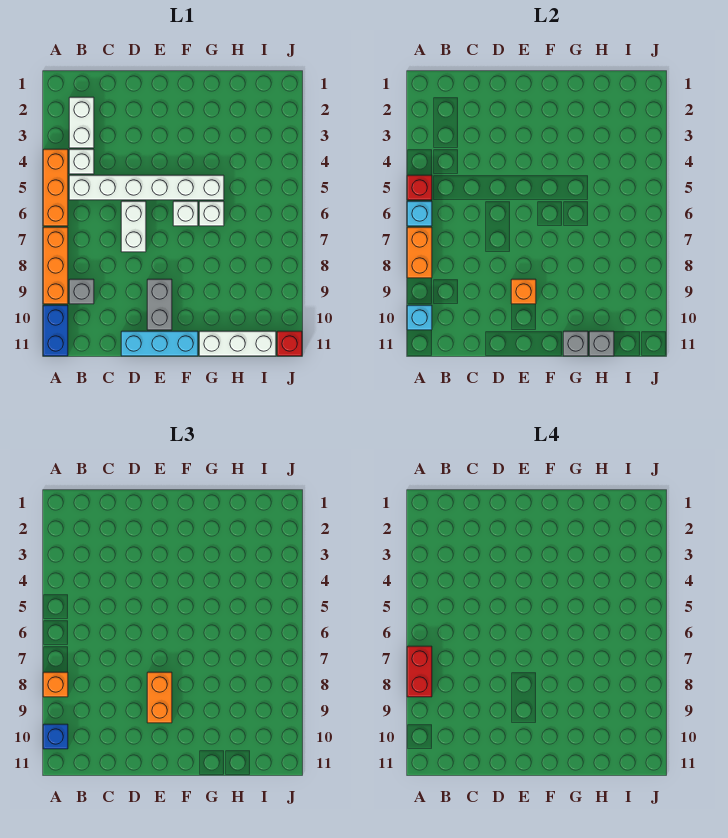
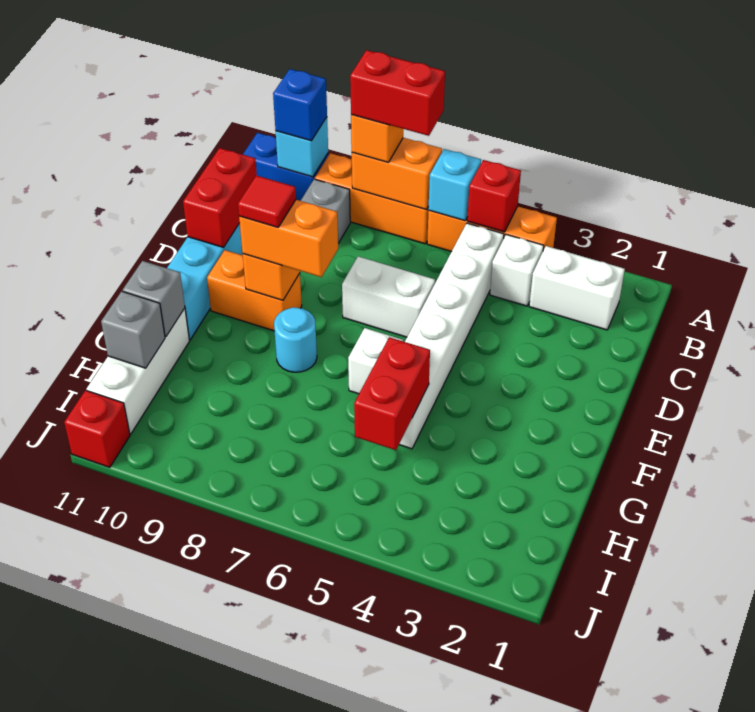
none -> red brick C11:D11 level 2
grey brick E9:E10 level 1 -> orange brick E9:E10 level 1
none -> red tile E9 level 4
none -> cyan round brick F8 level 1
none -> red brick G5:H5 level 2
white brick G6 level 1 -> none

